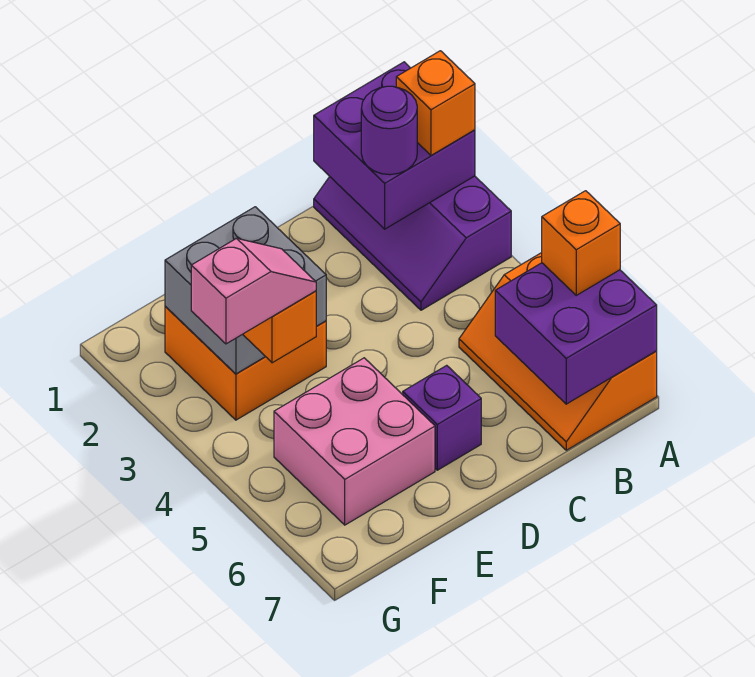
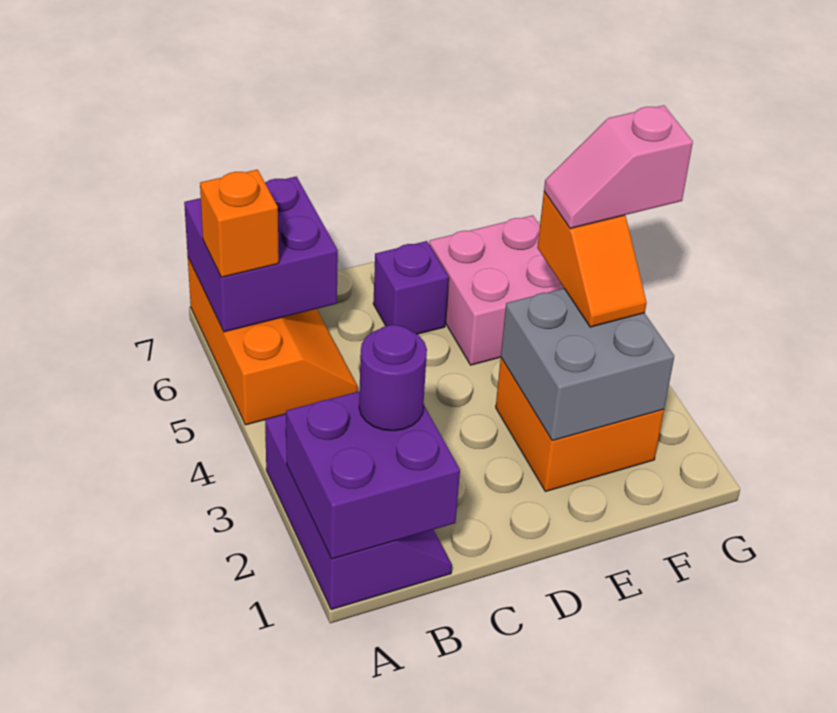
orange brick A2 level 3 -> none

